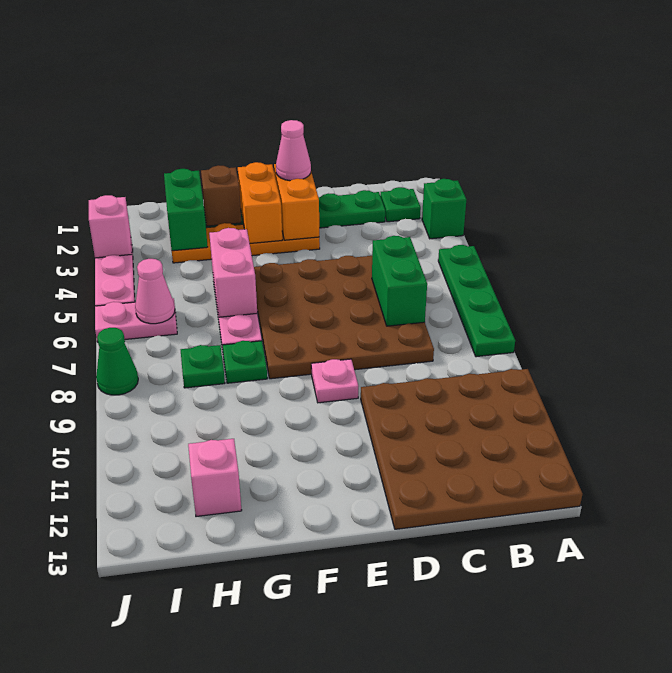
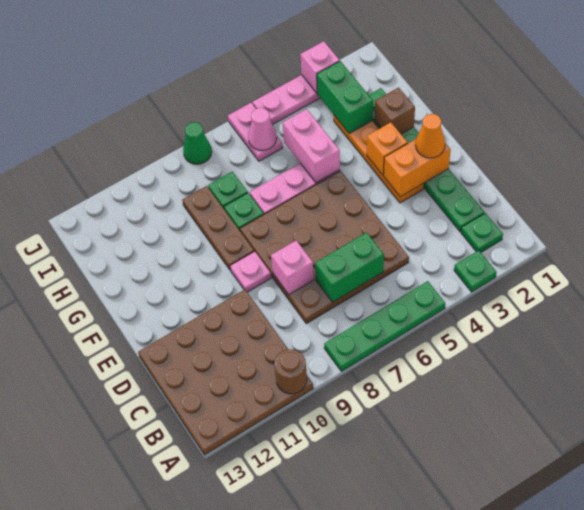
green brick A3 level 1 -> green plate A3 level 1
none -> brown round brick A10 level 2
pink cone E2 level 3 -> orange cone E2 level 3
orange brick F2:F3 level 2 -> orange brick F3 level 2
none -> brown plate F9:H9 level 1
pink brick G5:G6 level 2 -> pink brick G5:H5 level 2
green brick H2:H3 level 2 -> green brick H3:I3 level 2
pink brick H12 level 1 -> pink brick D8 level 2

